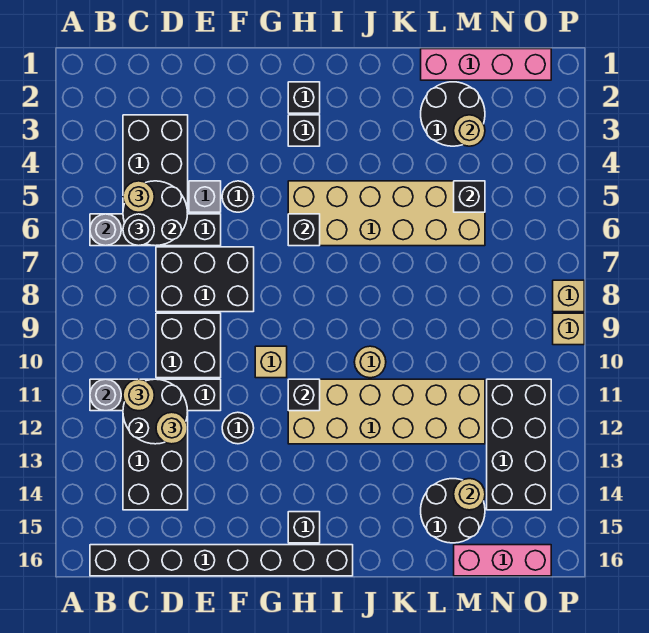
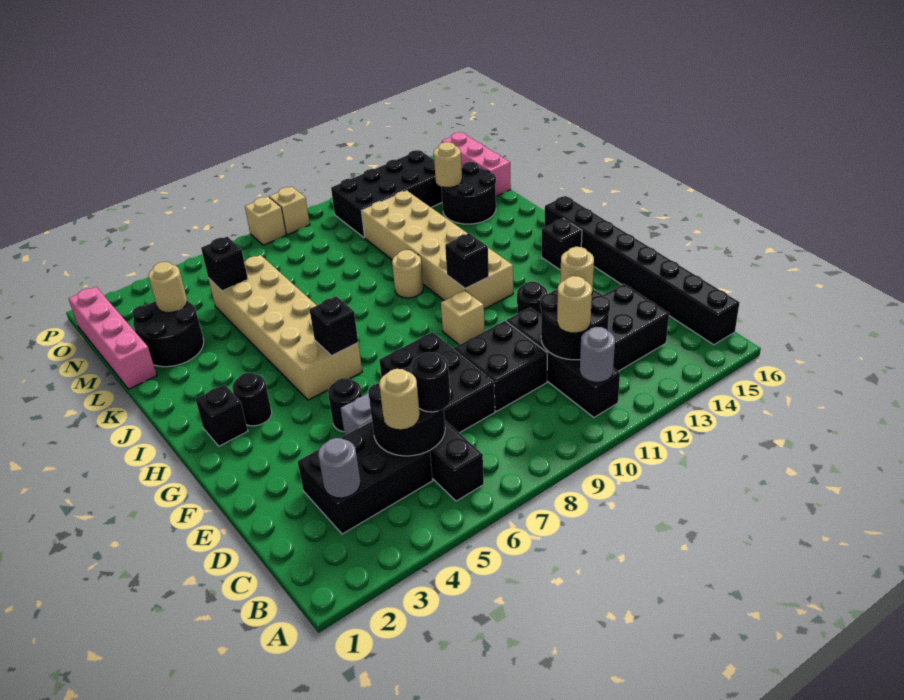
grey round brick B6 level 2 -> grey round brick C3 level 2
black brick H3 level 1 -> black round brick H3 level 1

